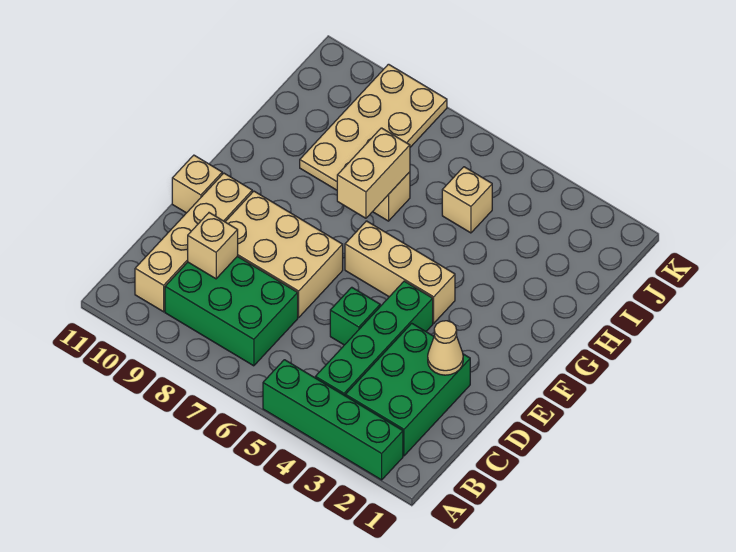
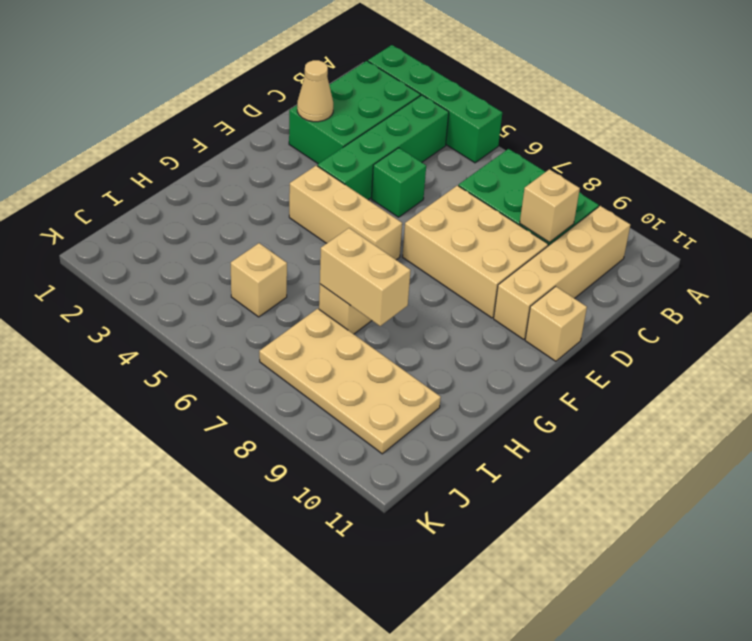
tan brick G7:H7 level 2 -> tan brick H7:H8 level 2
tan plate H8:K9 level 1 -> tan plate I7:J10 level 1

